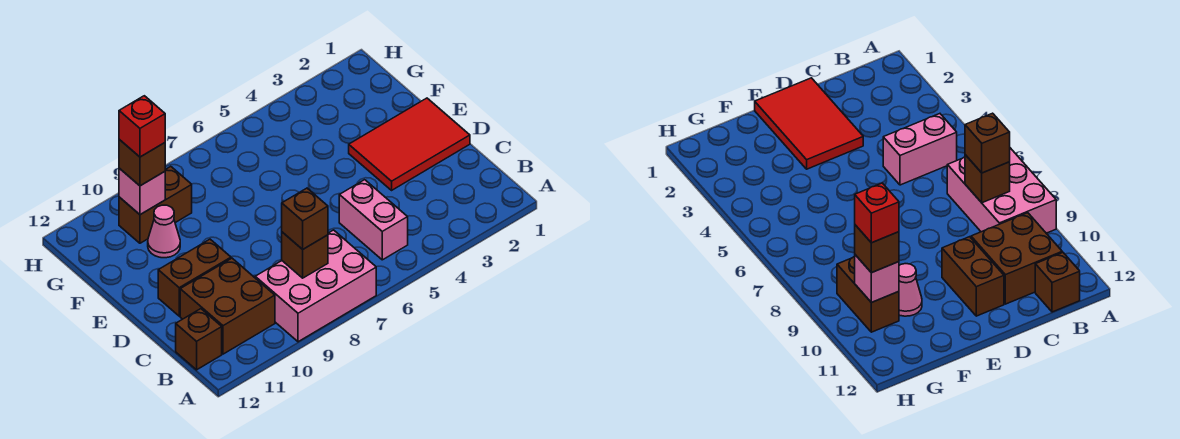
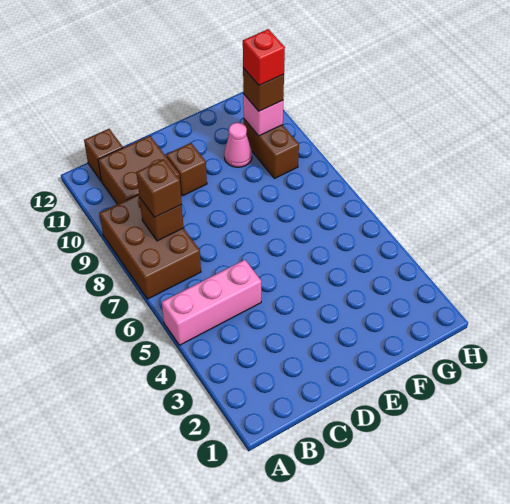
pink brick A7:B9 level 1 -> brown brick A7:B9 level 1
pink brick B5:C5 level 1 -> pink brick A5:C5 level 1
red tile D1:E3 level 1 -> none
brown brick D10:D11 level 1 -> brown brick D10 level 1

